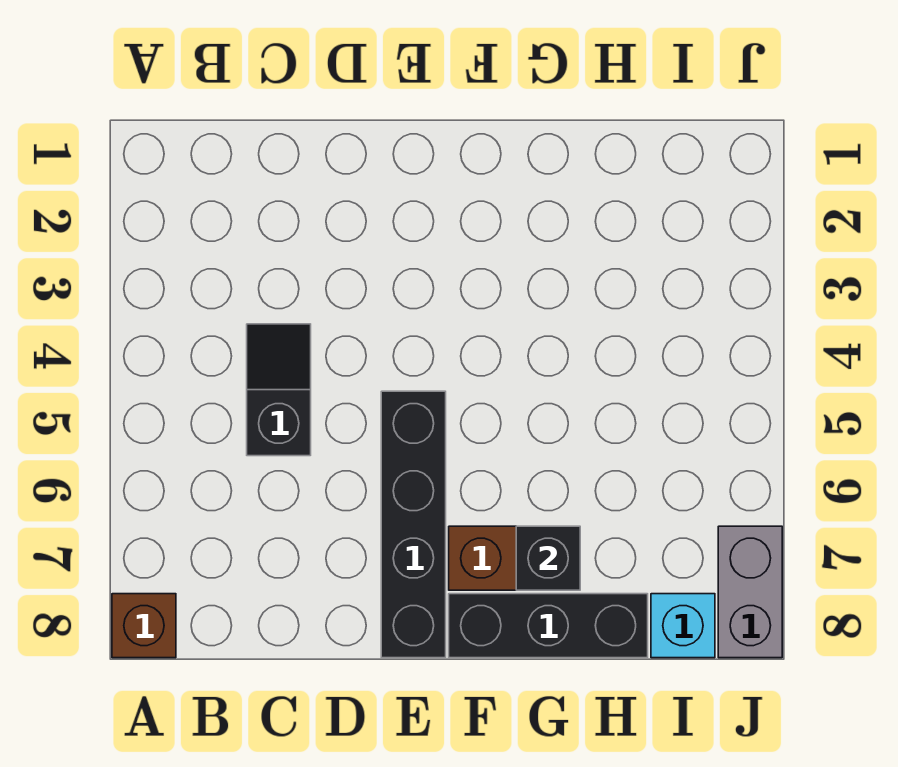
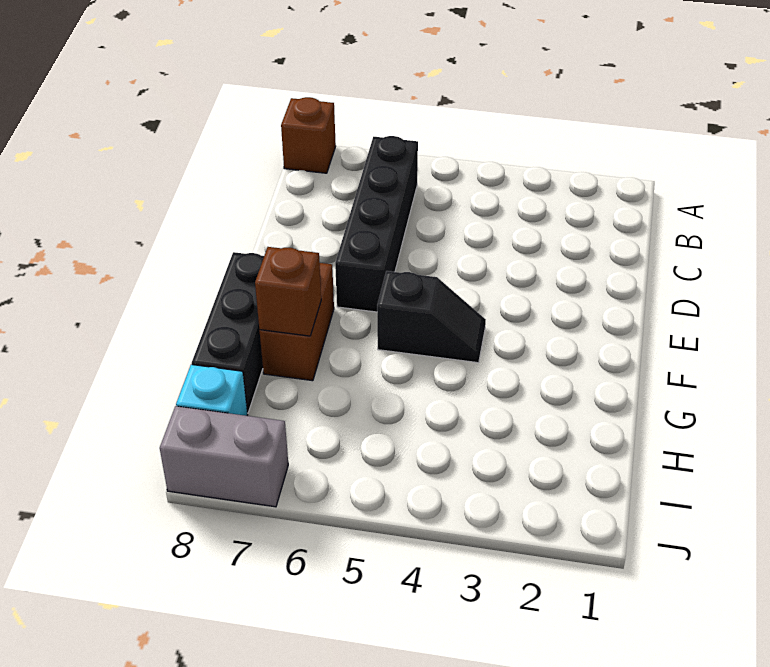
black slope C4:C5 level 1 top 5 -> black slope F4:F5 level 1 top 5
black brick E5:E8 level 1 -> black brick B6:E6 level 1
black brick G7 level 2 -> brown brick G7 level 2

